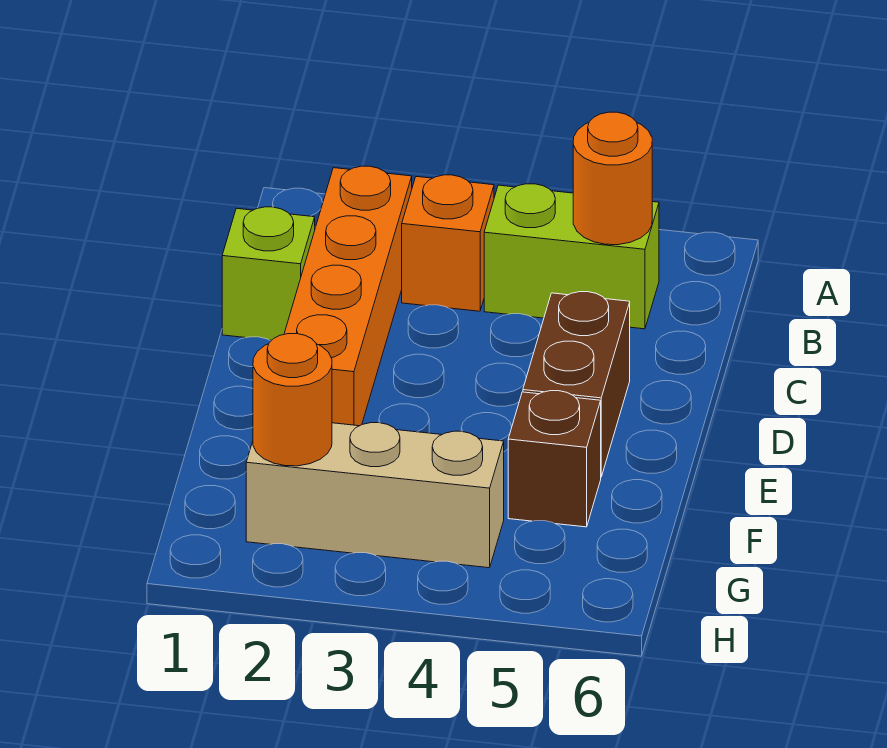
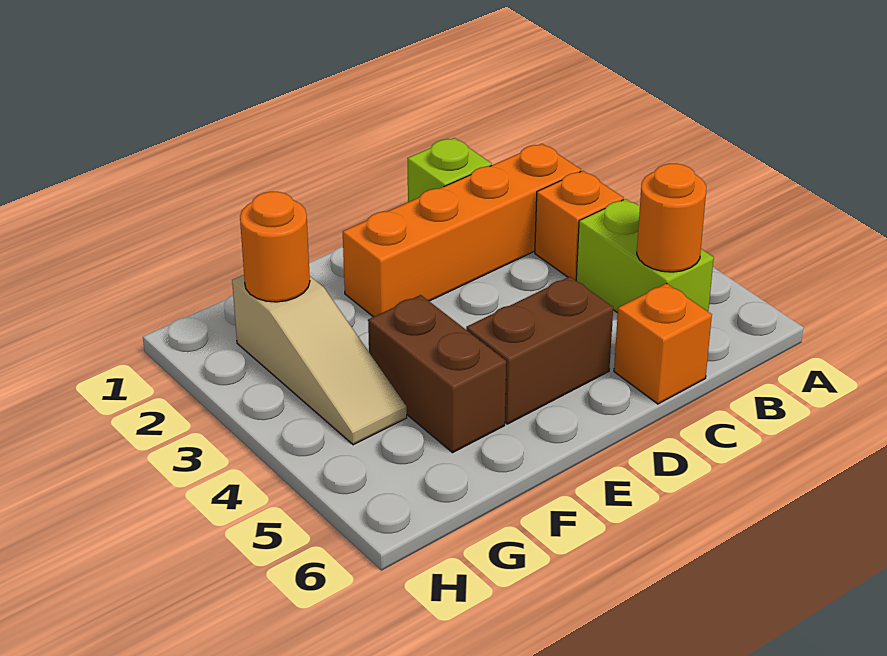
none -> orange brick C6 level 1
brown brick F5 level 1 -> brown brick F4:F5 level 1
tan brick G2:G4 level 1 -> tan slope G2:G4 level 1 top 2

